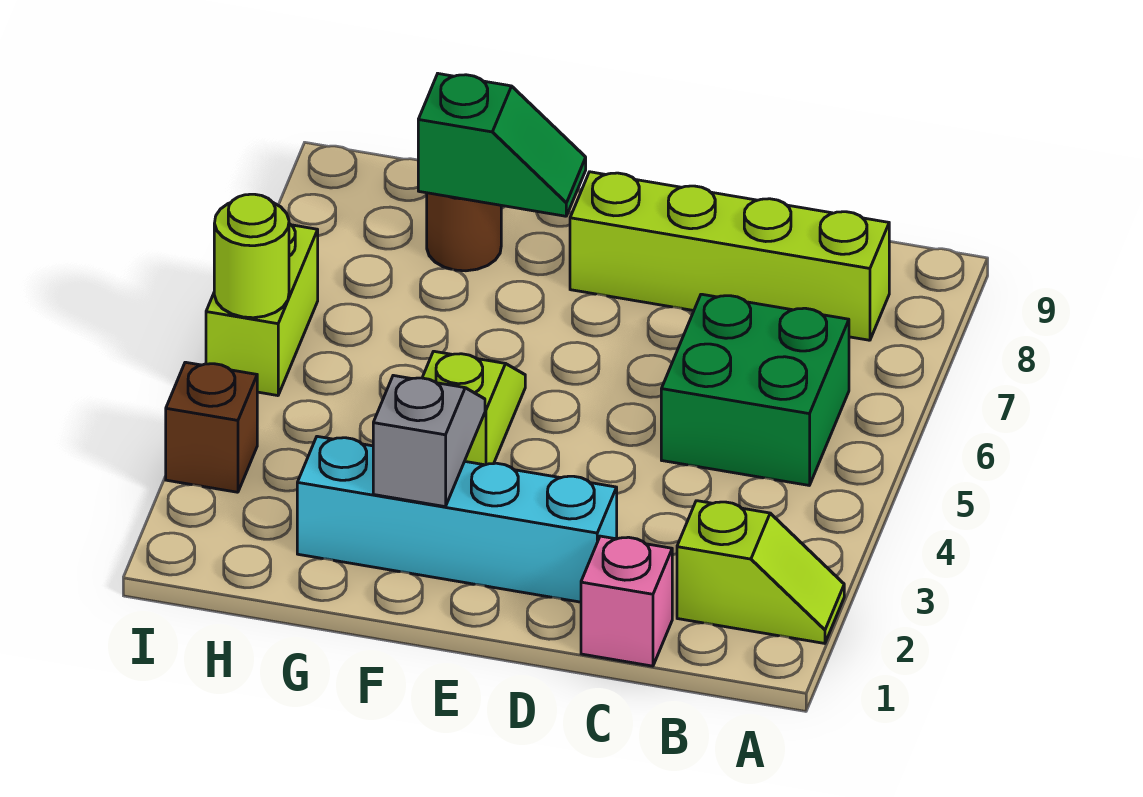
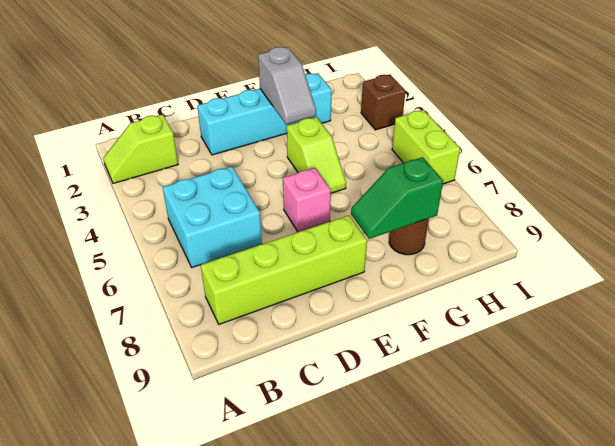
green brick B5:C6 level 1 -> cyan brick B5:C6 level 1
pink brick C1 level 1 -> pink brick E6 level 1
lime round brick I5 level 2 -> none

